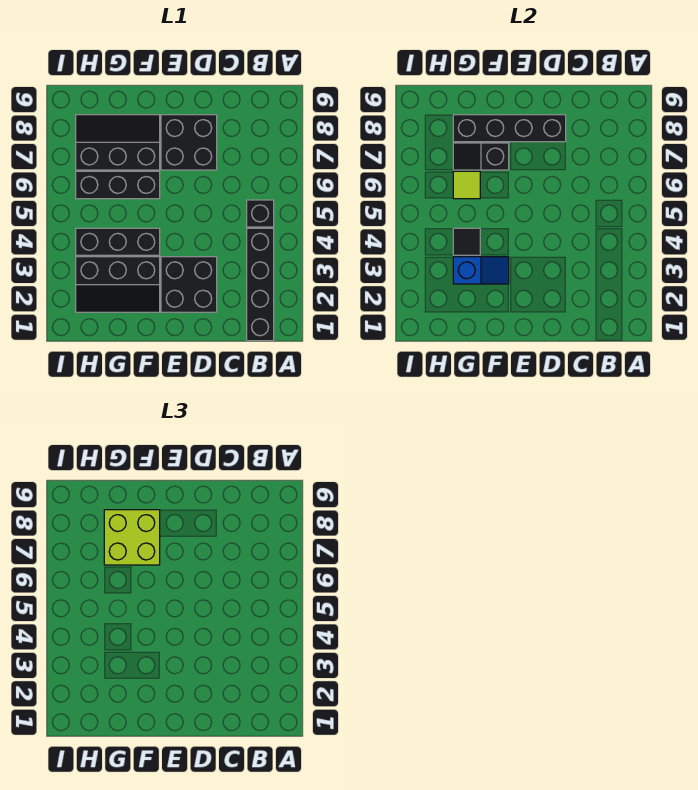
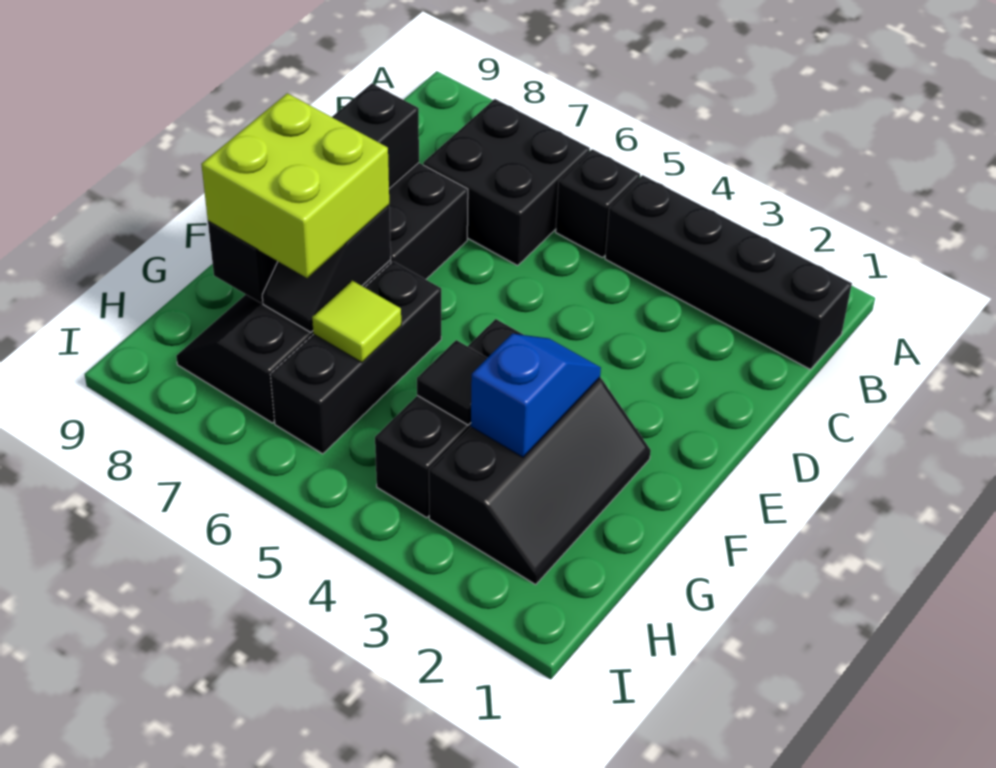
black brick D2:E3 level 1 -> black brick B6:C7 level 1

